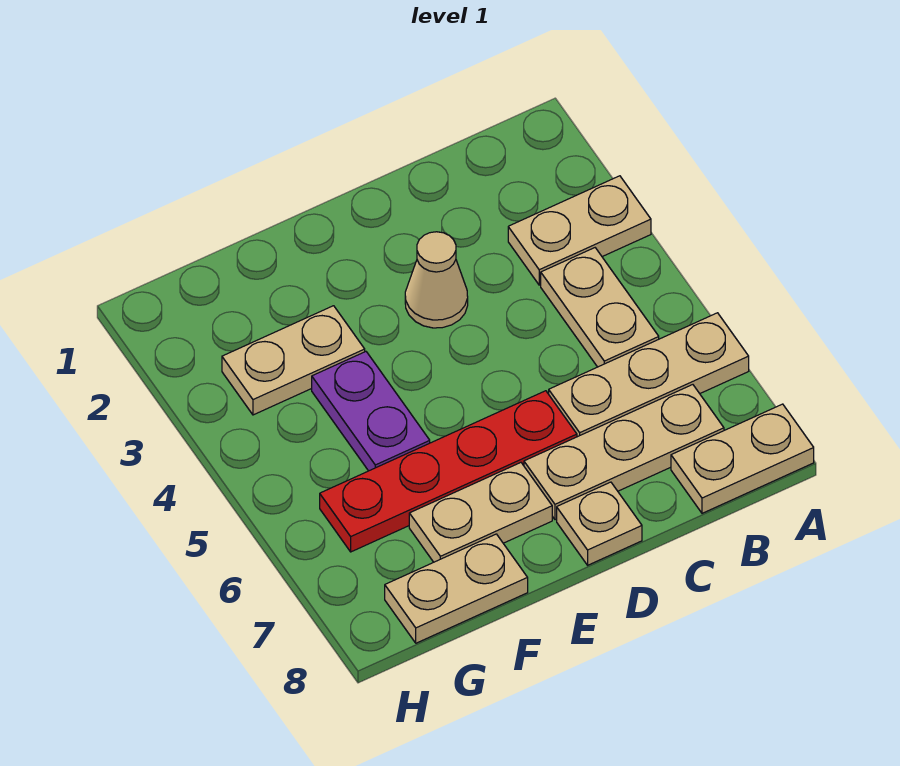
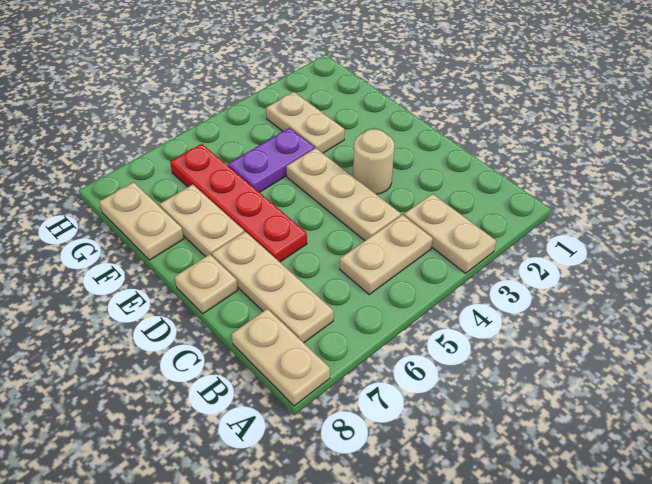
tan plate A6:C6 level 1 -> tan plate C4:E4 level 1
tan cone D3 level 1 -> tan round brick D3 level 1

